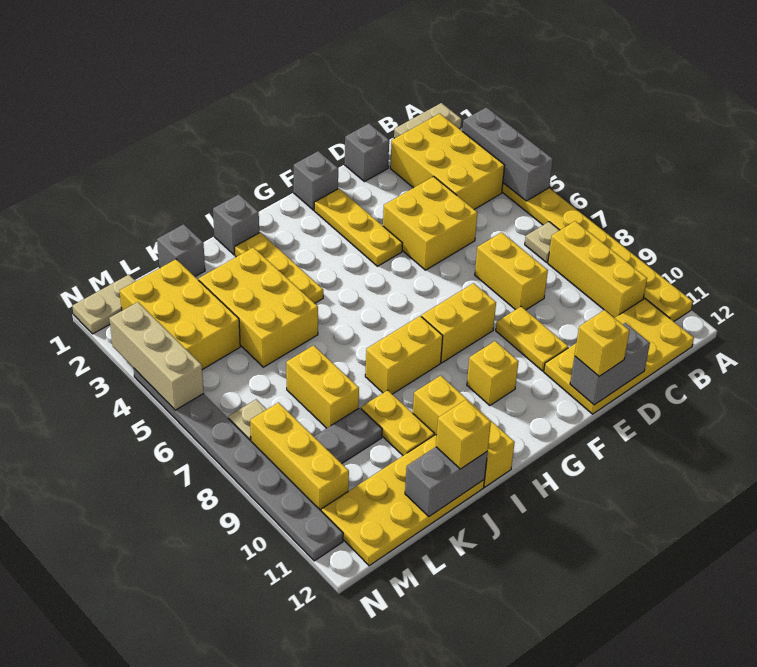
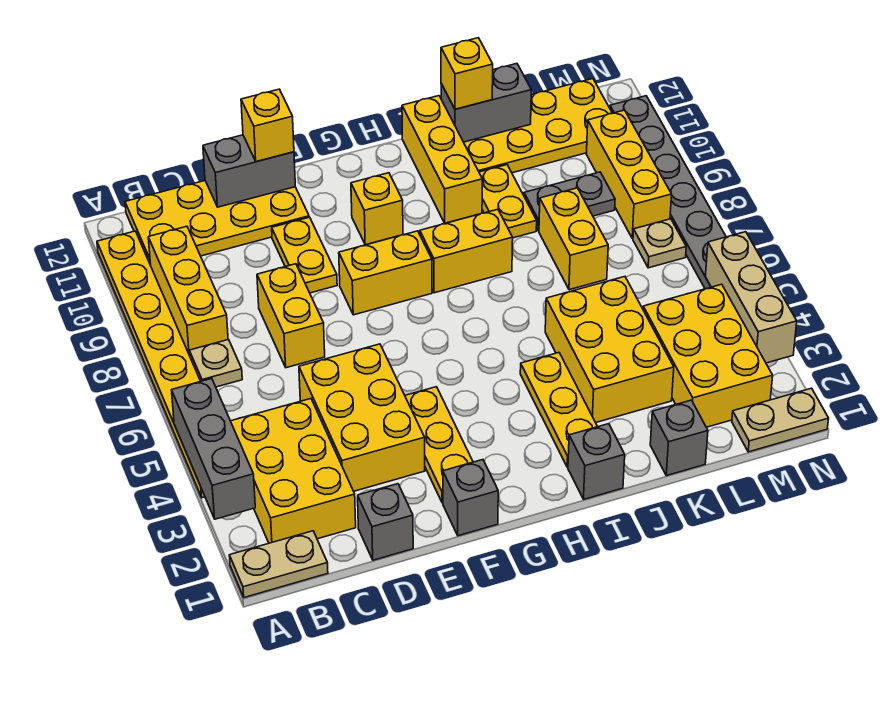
yellow brick D4:E5 level 1 -> yellow brick D3:E5 level 1

